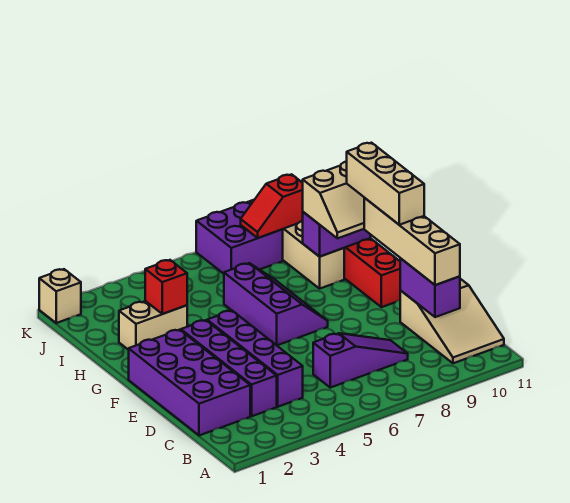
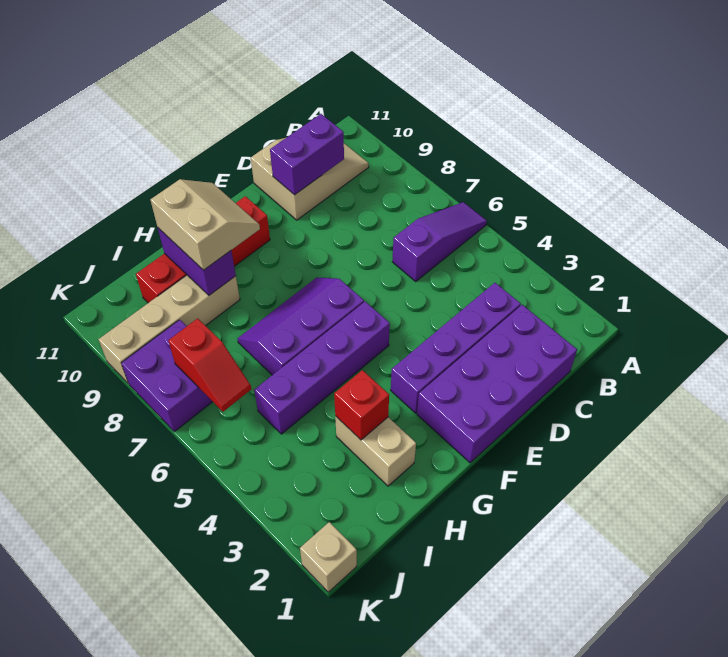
purple brick C4:F4 level 1 -> purple brick F5:I5 level 1
purple slope C6:C8 level 1 top 6 -> purple slope A6:C6 level 1 top C
tan brick C10:F10 level 3 -> none
tan brick E10:G10 level 4 -> none
red slope J8:J9 level 2 top 9 -> red slope J6:J7 level 2 top 7

